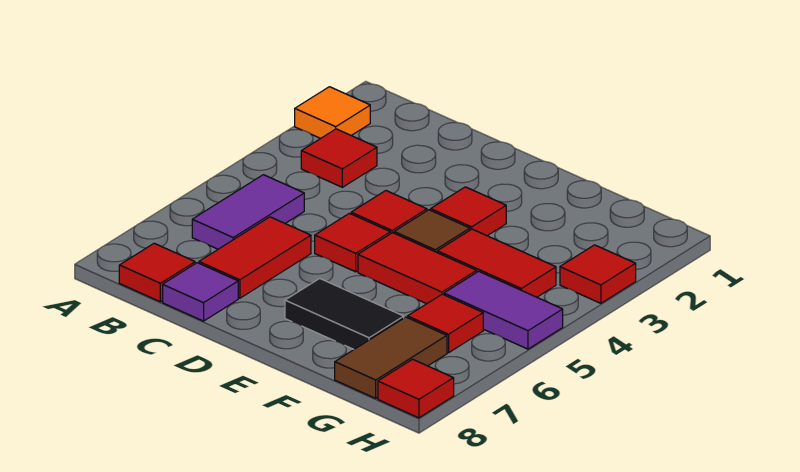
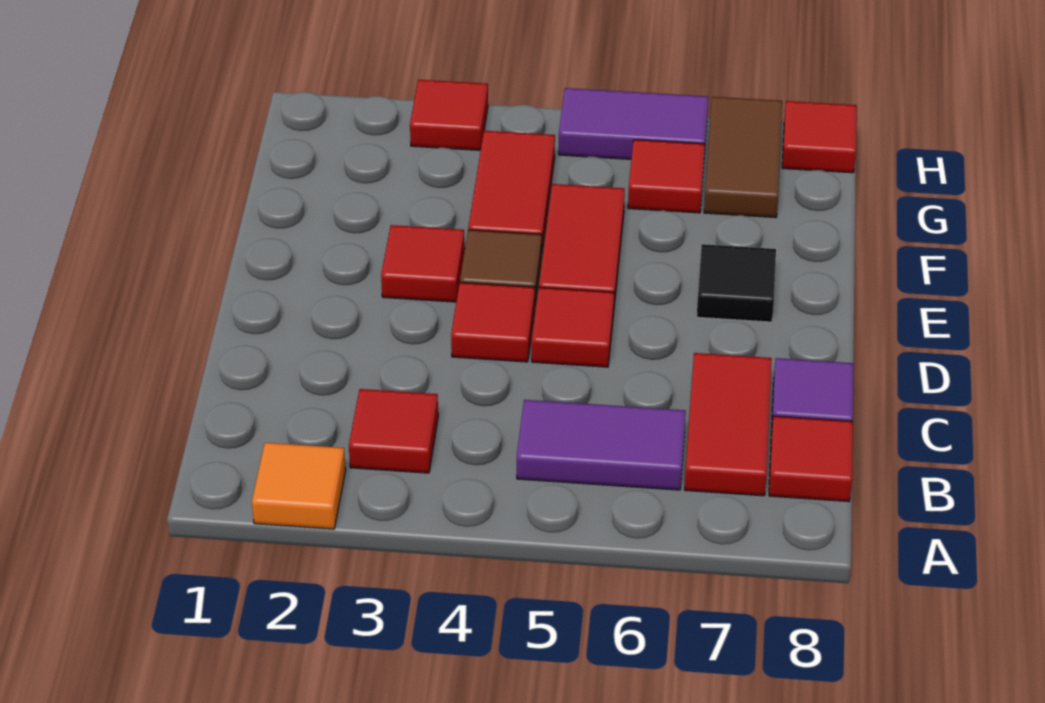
red tile C6:C7 level 1 -> red tile B7:C7 level 1
black tile E7:F7 level 1 -> black tile E7 level 1
purple tile G5:H5 level 1 -> purple tile H5:H6 level 1
brown tile G7:G8 level 1 -> brown tile G7:H7 level 1

